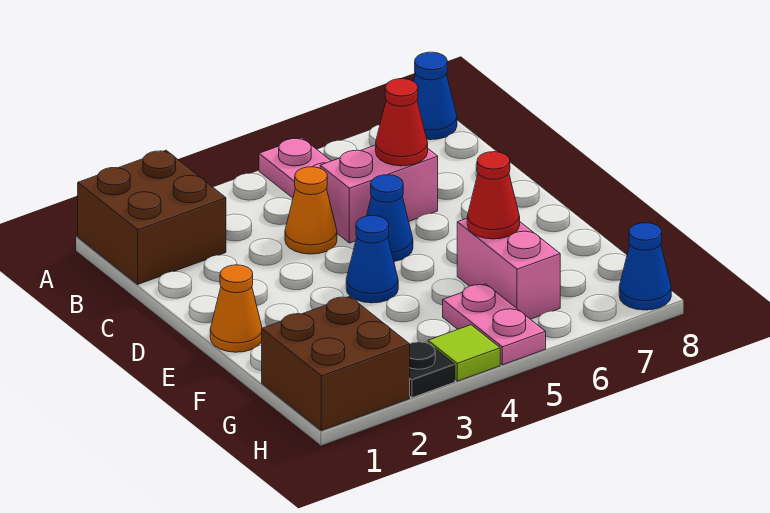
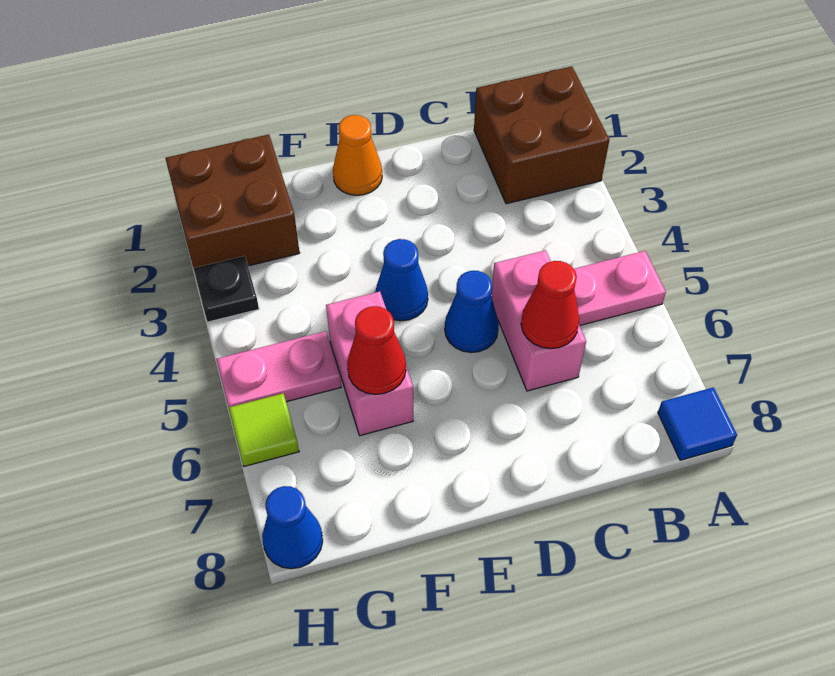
blue cone A8 level 1 -> blue tile A8 level 1
orange cone C4 level 1 -> none
pink brick F6:G6 level 1 -> pink brick F5:F6 level 1
lime tile H4 level 1 -> lime tile H6 level 1

